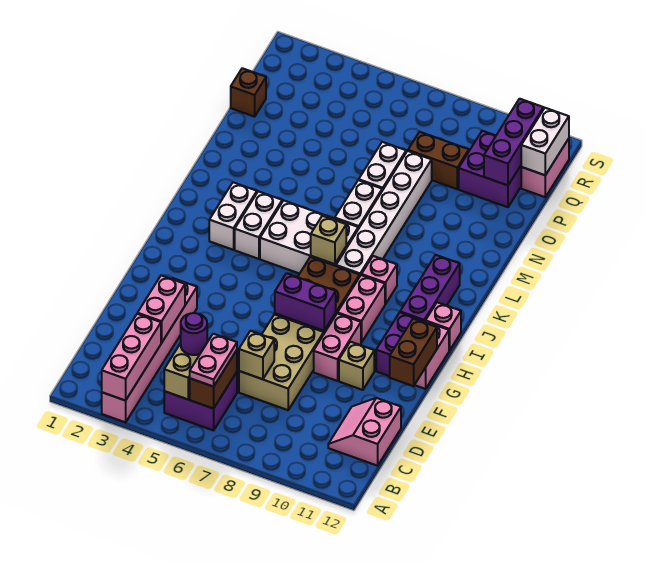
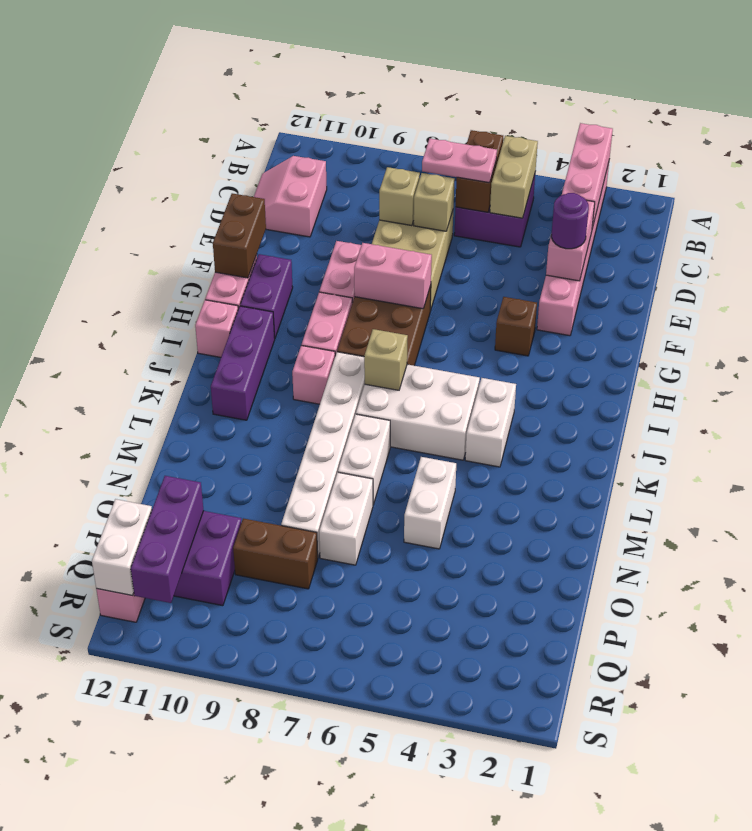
pink plate B6:C6 level 3 -> pink plate C6:C7 level 3
purple round brick C5 level 3 -> purple round brick E3 level 3
pink slope C11:D12 level 1 top 12 -> pink slope C11:D12 level 1 top 11
tan brick F10 level 1 -> tan brick D8 level 2
purple brick G7:G8 level 2 -> pink brick G7:G8 level 2
white brick J3:K3 level 1 -> white brick M5:N5 level 1
brown brick P1 level 1 -> brown brick G4 level 1

